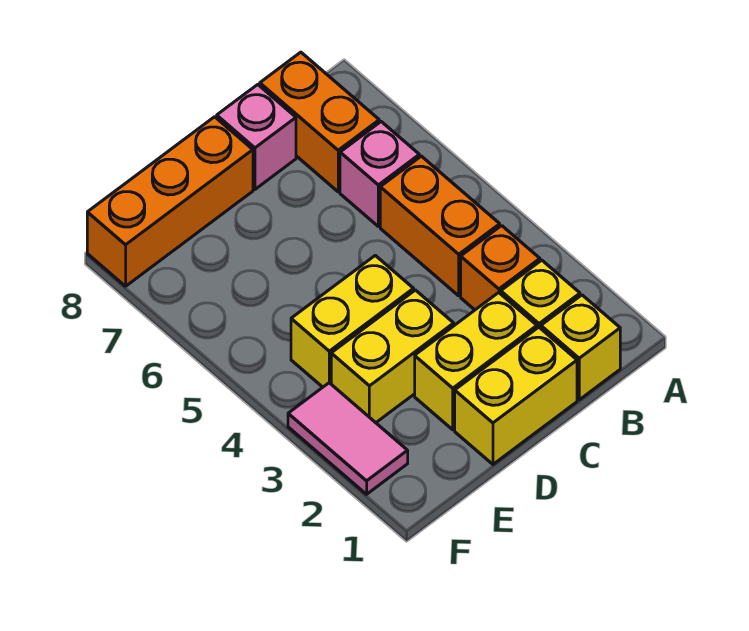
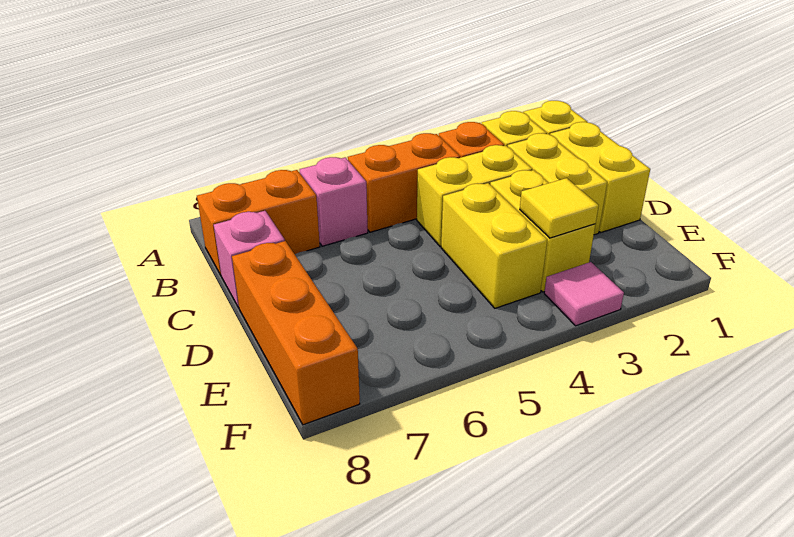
none -> yellow brick C3:C4 level 1
none -> yellow tile E3 level 2
pink tile F2:F3 level 1 -> pink tile F3 level 1

